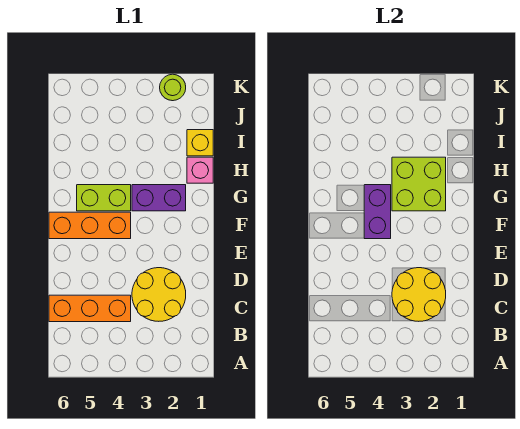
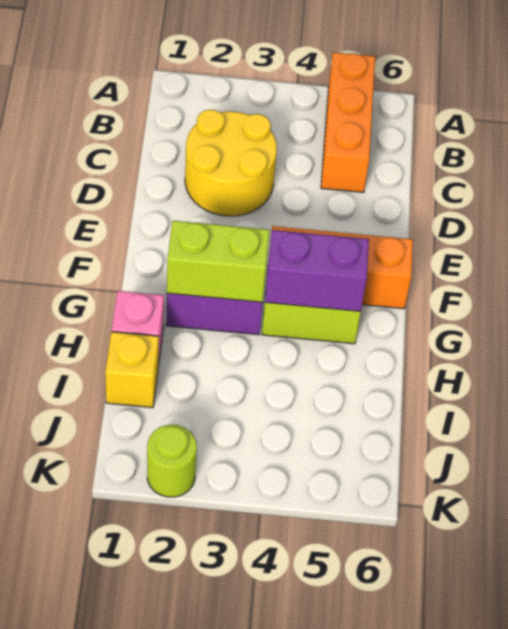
yellow round brick C2:D3 level 2 -> none
orange brick C4:C6 level 1 -> orange brick A5:C5 level 1
purple brick F4:G4 level 2 -> purple brick G4:G5 level 2
lime brick G2:H3 level 2 -> lime brick G2:G3 level 2

